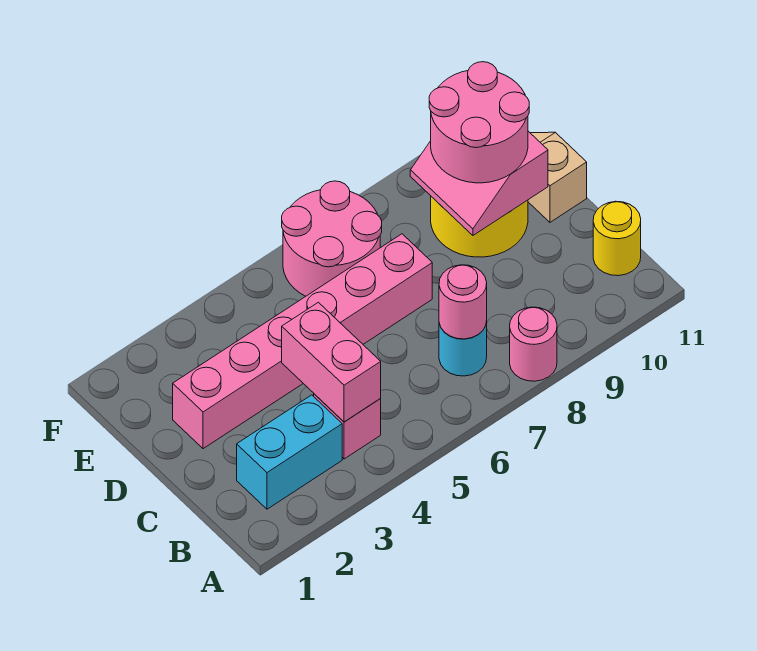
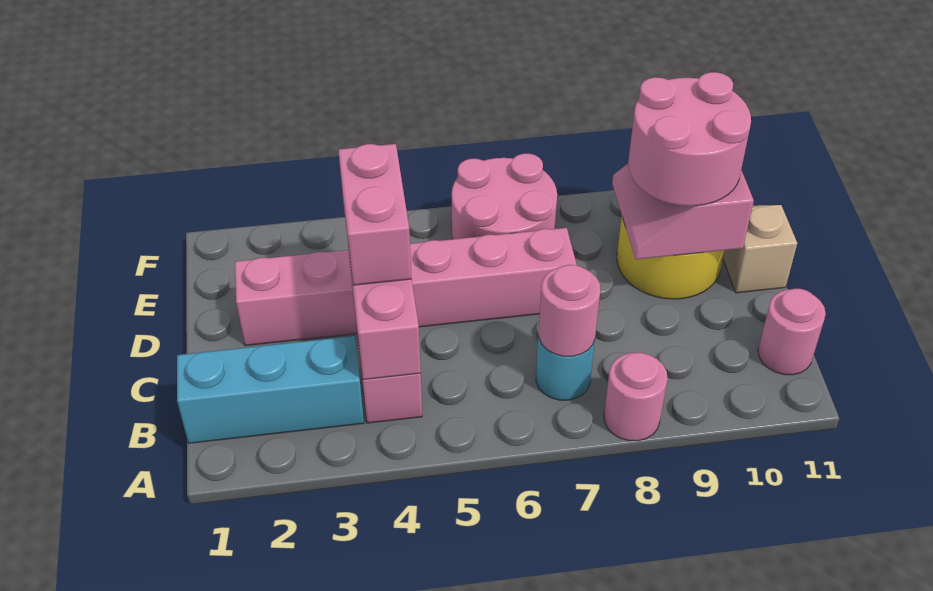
cyan brick B2:B3 level 1 -> cyan brick B1:B3 level 1
yellow round brick B11 level 1 -> pink round brick B11 level 1
none -> pink brick C4:D4 level 3

